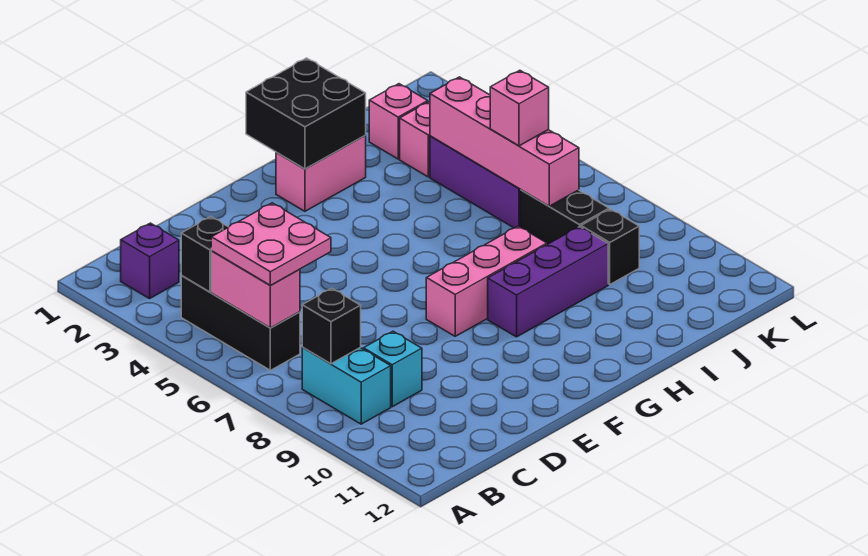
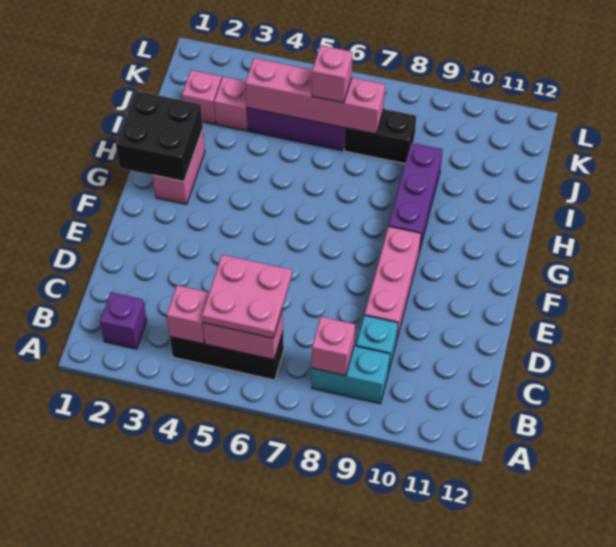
black brick B4 level 2 -> pink brick B4 level 2
black brick B8 level 2 -> pink brick B8 level 2
pink brick F8:H8 level 1 -> pink brick D9:F9 level 1
black brick J9 level 1 -> none

